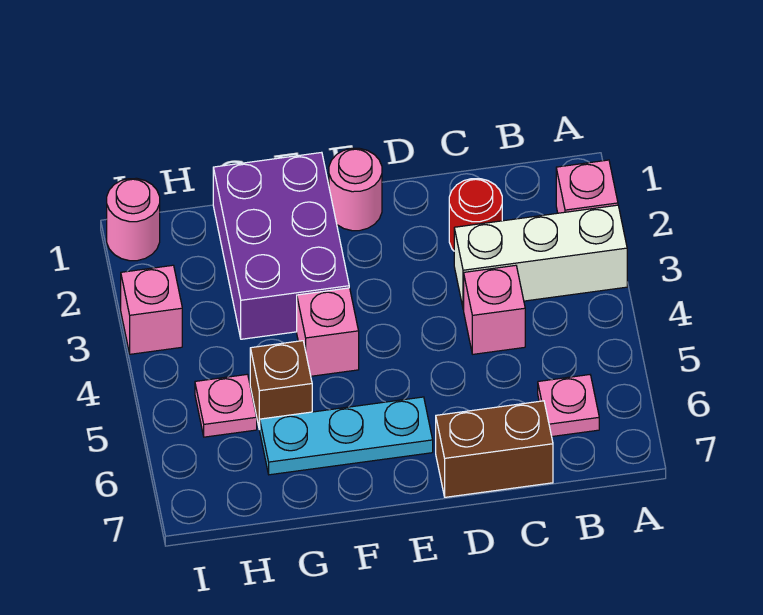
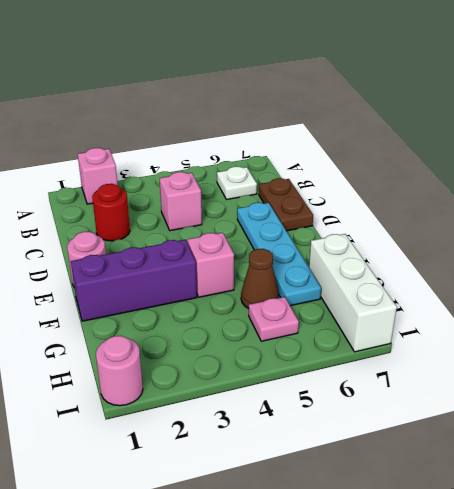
white brick A3:C3 level 1 -> white brick G7:I7 level 1
pink plate B6 level 1 -> white plate B6 level 1
brown brick C7:D7 level 1 -> brown plate C7:D7 level 1
cyan plate E6:G6 level 1 -> cyan plate D6:G6 level 1
purple brick F1:G3 level 1 -> purple brick F1:F3 level 1
brown brick G5 level 1 -> brown cone G5 level 1
pink brick I3 level 1 -> none

